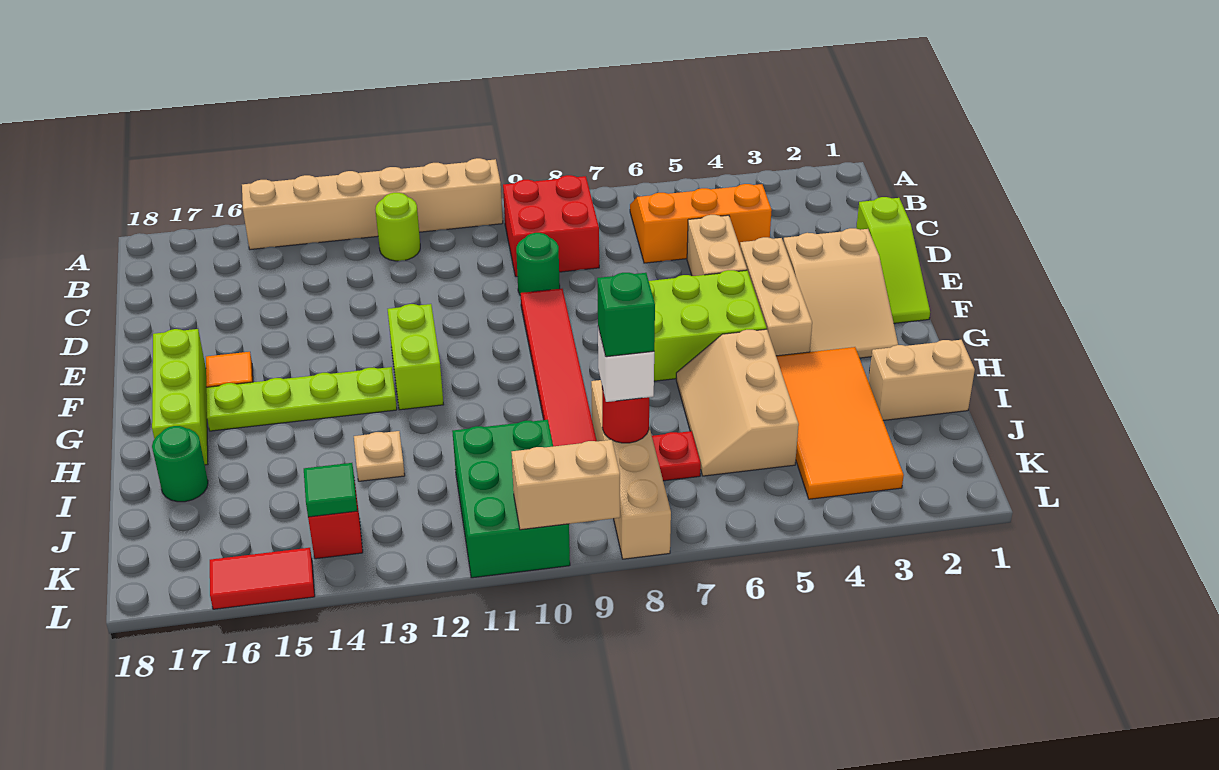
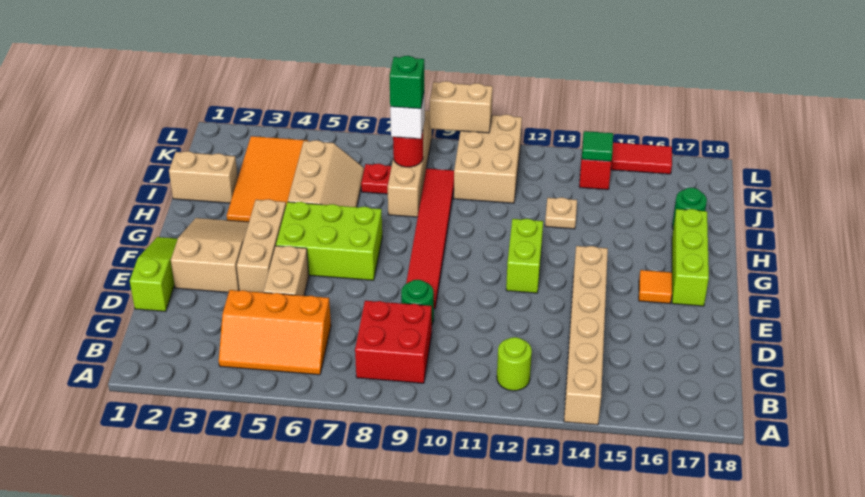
tan brick A10:A15 level 1 -> tan brick A14:F14 level 1
lime plate G13:G16 level 1 -> none
green brick J10:L11 level 1 -> tan brick J10:L11 level 1

